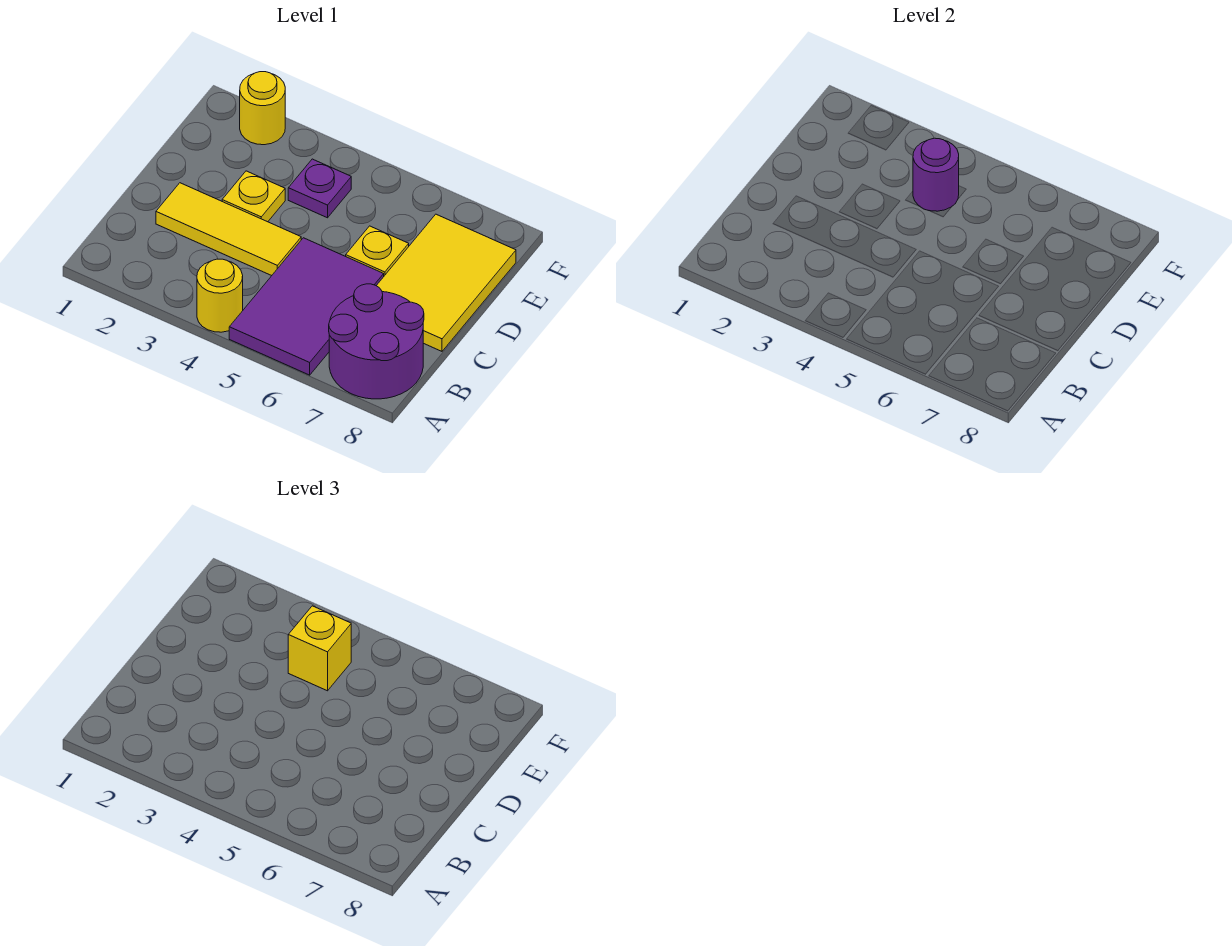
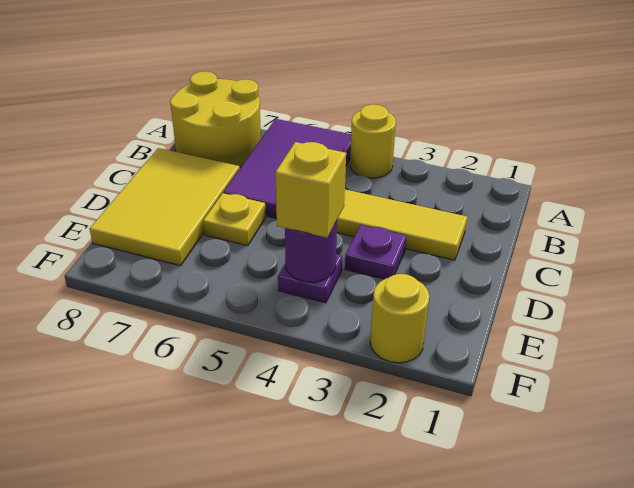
purple round brick A7:B8 level 1 -> yellow round brick A7:B8 level 1
yellow plate D3 level 1 -> purple plate D3 level 1

